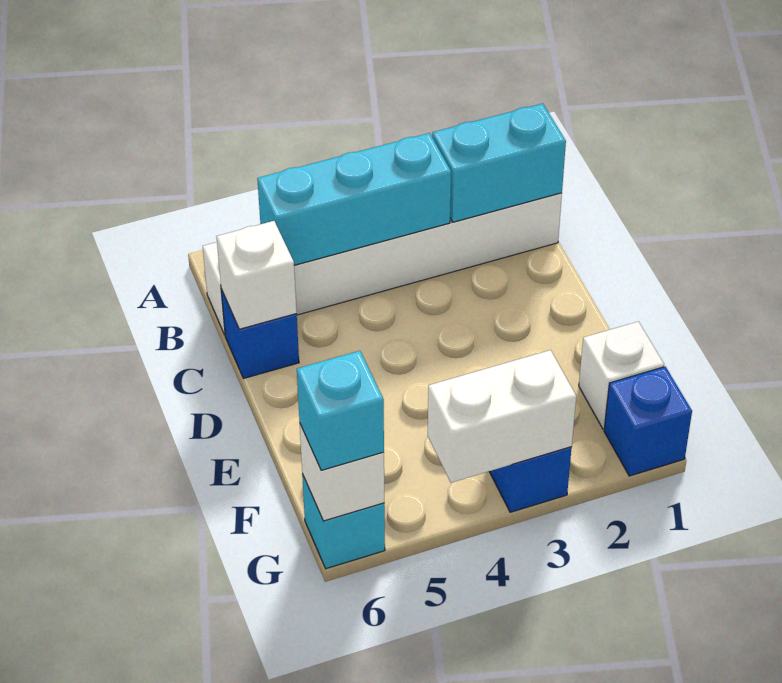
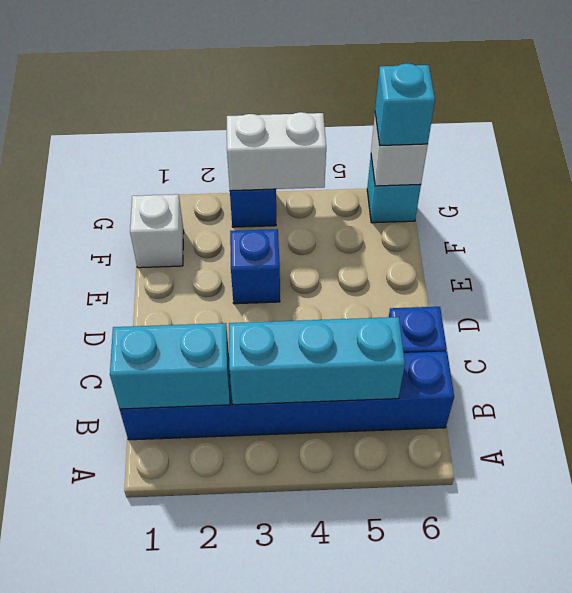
white brick B1:B6 level 1 -> blue brick B1:B6 level 1
white brick C6 level 2 -> none
blue brick G1 level 1 -> blue brick E3 level 1

